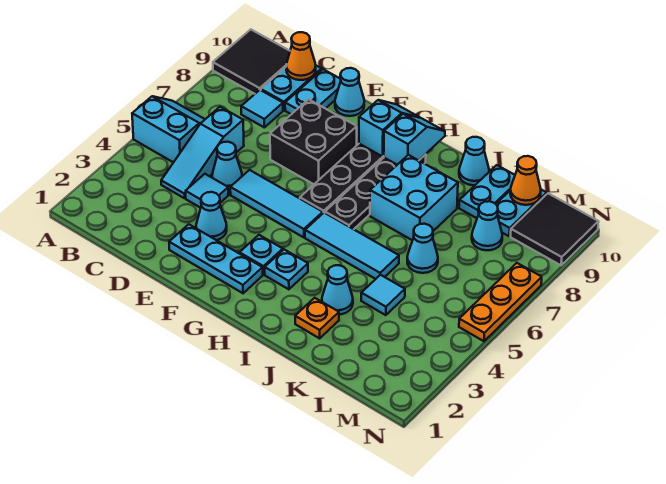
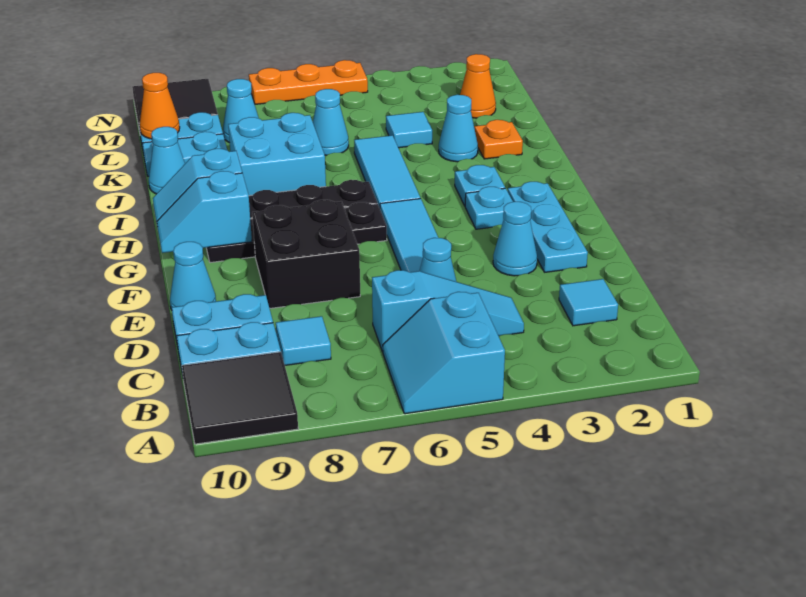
orange cone C10 level 2 -> orange cone L2 level 1
cyan tile D4 level 1 -> cyan tile C2 level 1

